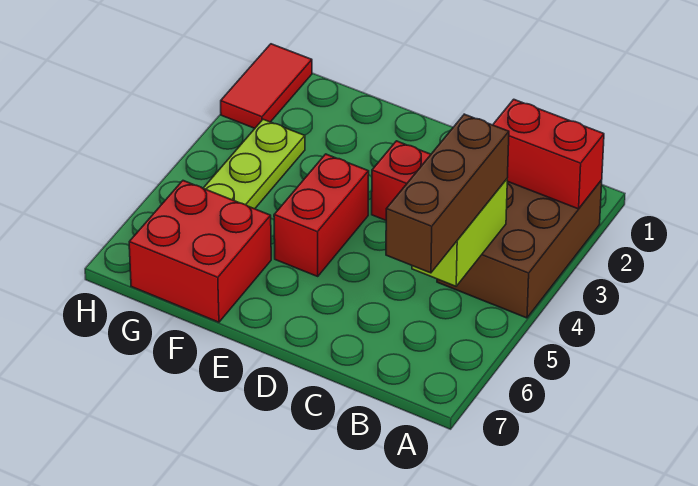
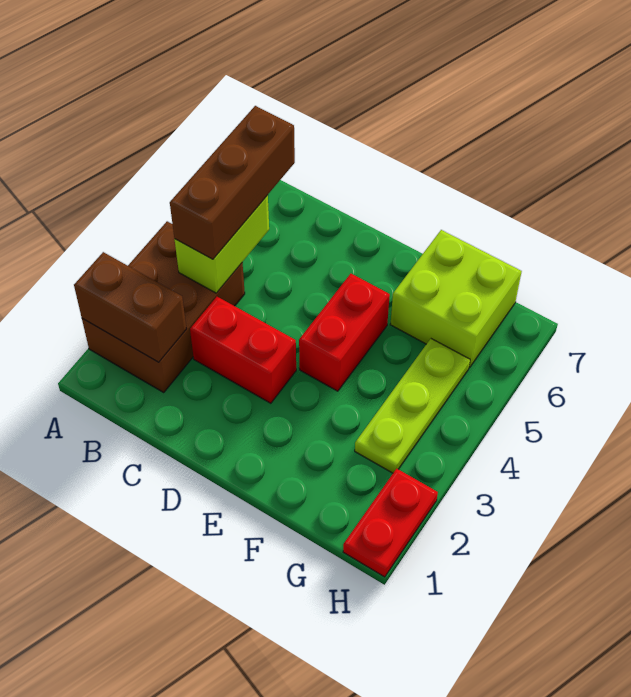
red brick A2:B2 level 2 -> brown brick A2:B2 level 2
red brick F6:G7 level 1 -> lime brick F6:G7 level 1
red tile H1:H2 level 1 -> red plate H1:H2 level 1

